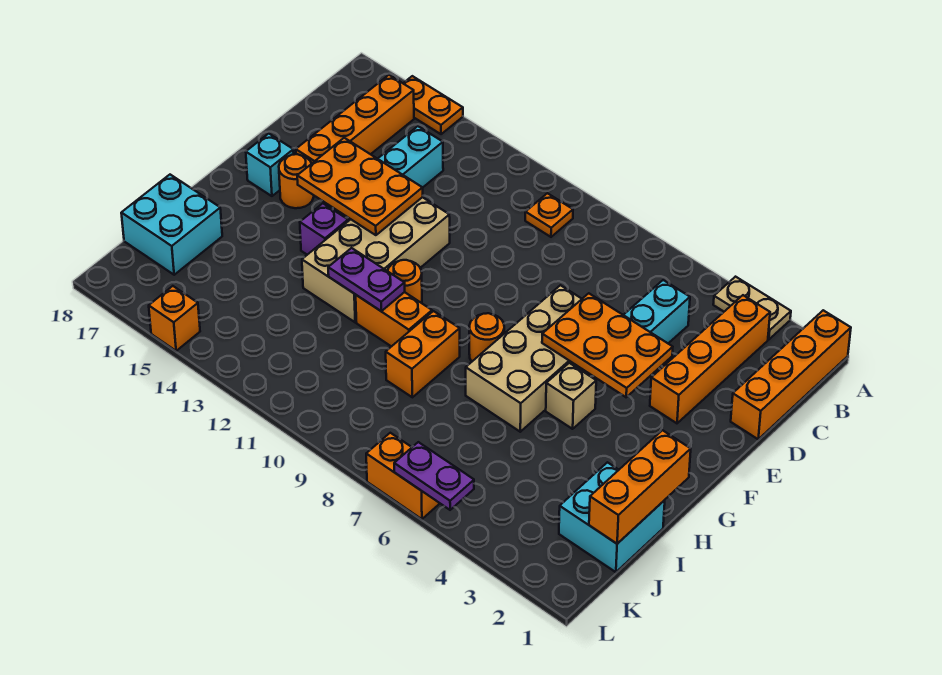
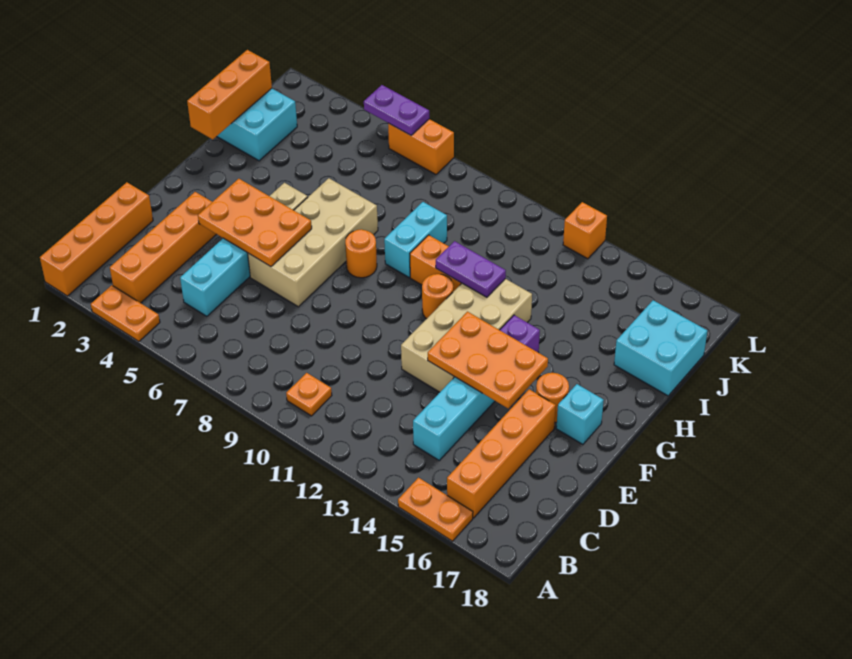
tan plate A3:A4 level 1 -> orange plate A3:A4 level 1
orange brick H9:I9 level 1 -> cyan brick H9:I9 level 1
orange brick L15 level 1 -> orange brick L13 level 1

